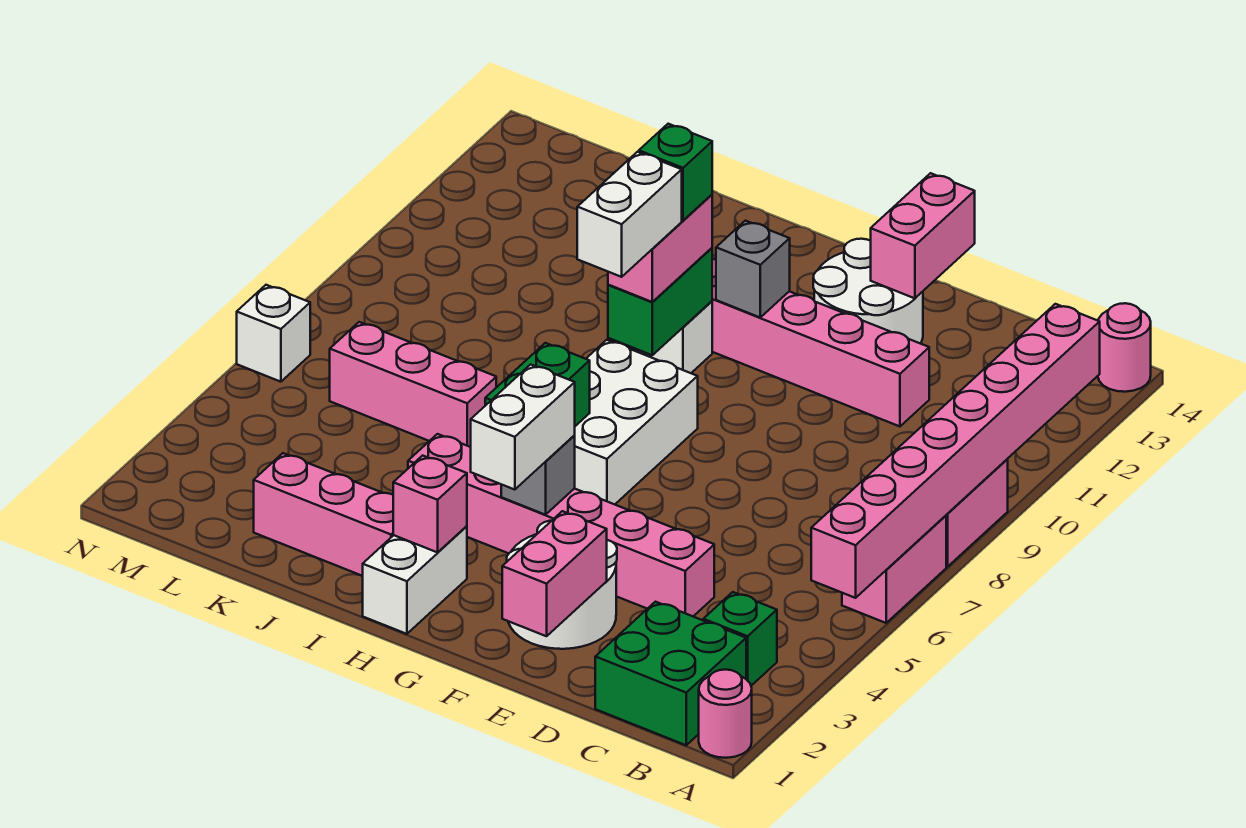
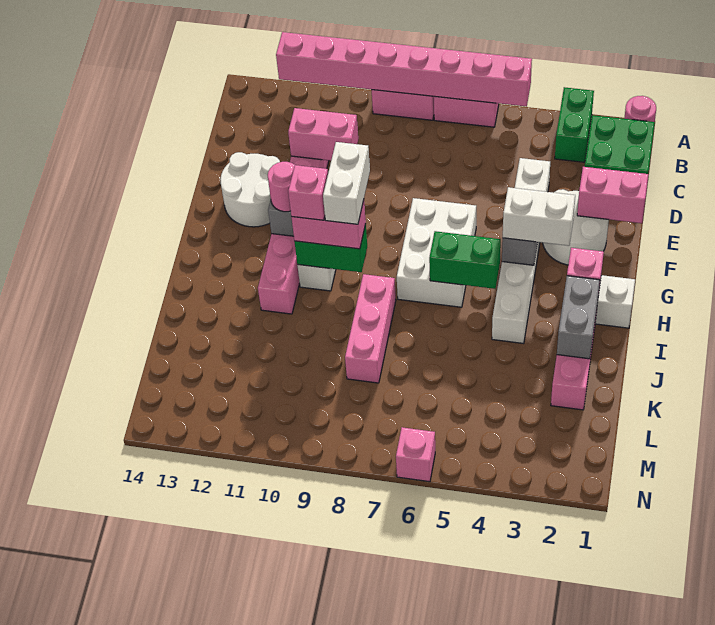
pink round brick A14 level 1 -> pink round brick G11 level 3
green brick B3 level 1 -> green brick A3:B3 level 1
pink brick D4:I4 level 1 -> white brick D4:I4 level 1
pink brick E13:E14 level 2 -> pink brick D10:D11 level 2
white brick G6:H8 level 1 -> white brick F6:H7 level 1
white brick H8:H9 level 4 -> white brick G9:H9 level 4
green brick H10 level 4 -> pink brick H10 level 4
none -> grey brick I2:J2 level 2
pink brick J6:L6 level 1 -> pink brick I8:K8 level 1
white brick N6 level 1 -> pink brick N6 level 1

